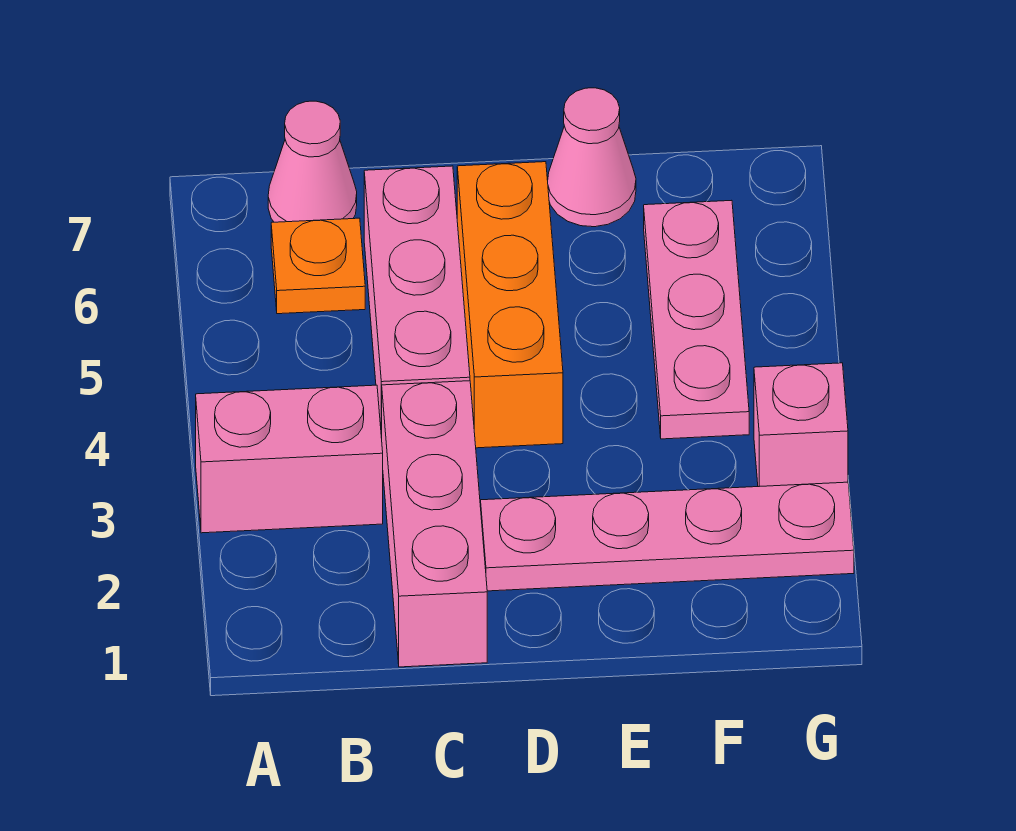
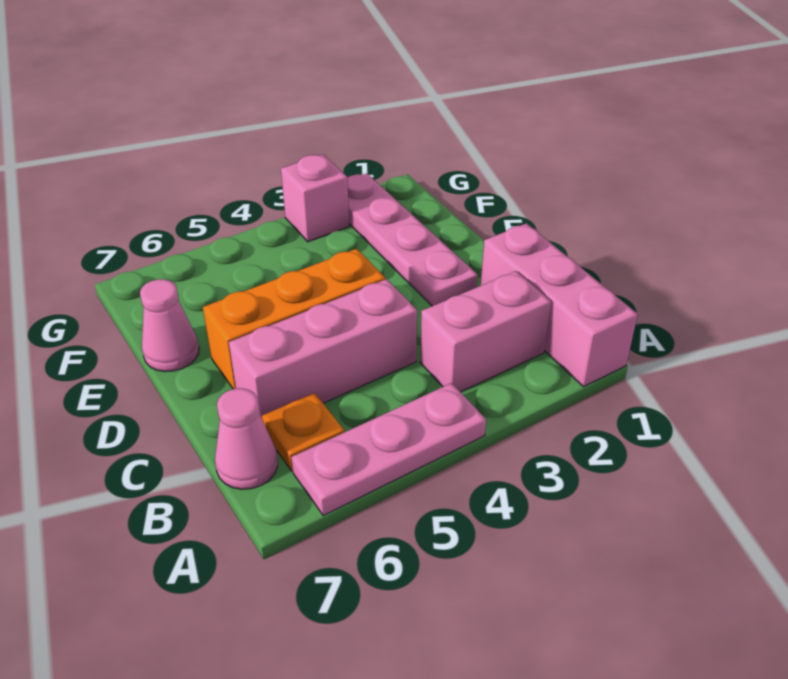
pink brick A3:B3 level 1 -> pink brick B2:B3 level 1
pink brick C1:C3 level 1 -> pink brick A1:C1 level 1
pink plate F4:F6 level 1 -> pink plate A4:A6 level 1

